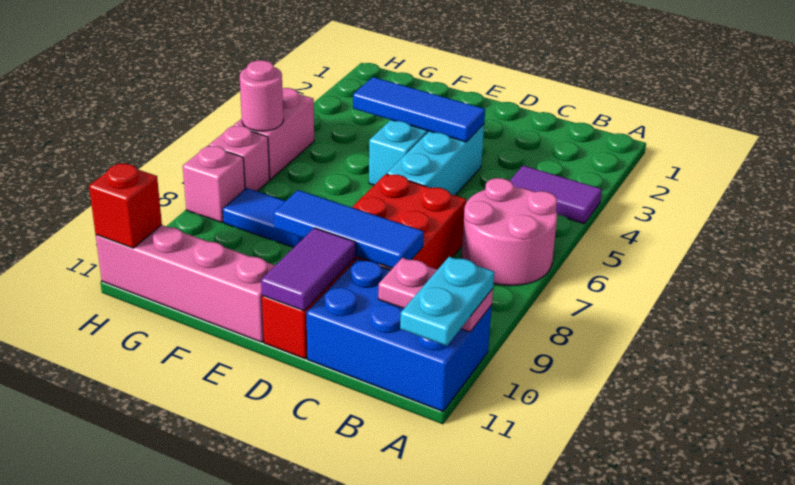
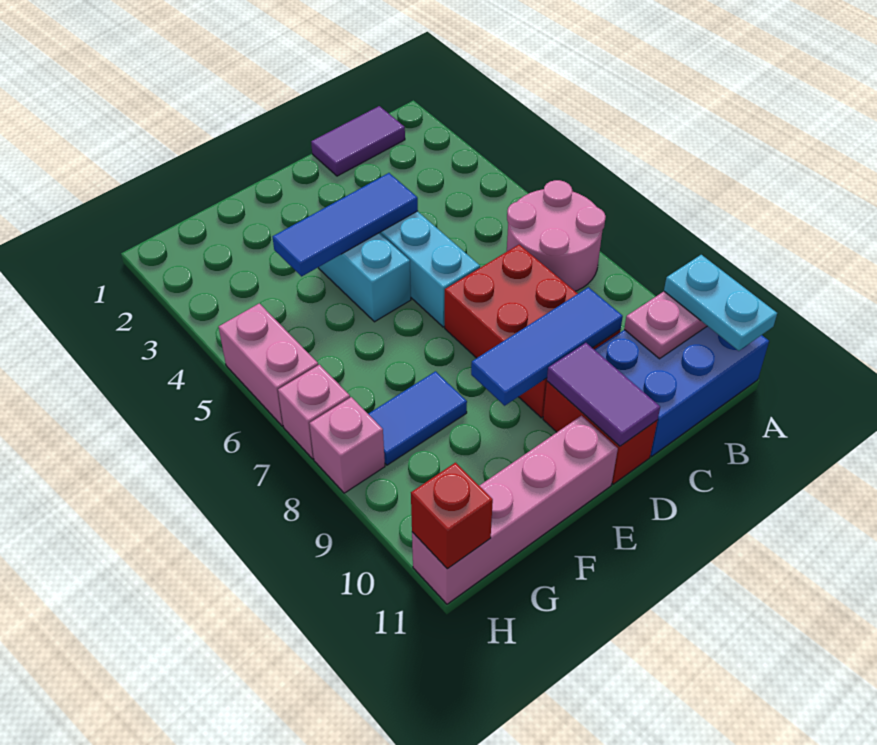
purple tile A4:B4 level 1 -> purple tile B1:C1 level 1
pink round brick H6 level 2 -> none

